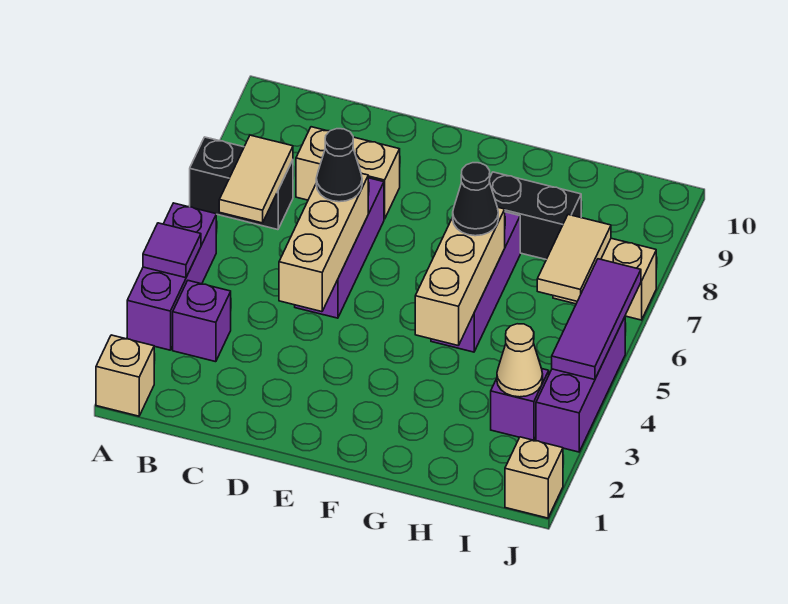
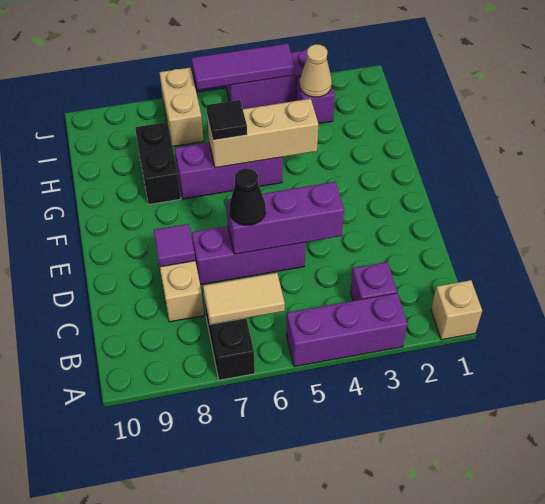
purple tile A4 level 2 -> purple tile D8 level 2
tan brick D4:D6 level 2 -> purple brick D4:D6 level 2
black cone G6 level 3 -> black tile G6 level 3
tan tile I6:I7 level 2 -> none
tan brick J1 level 1 -> none

